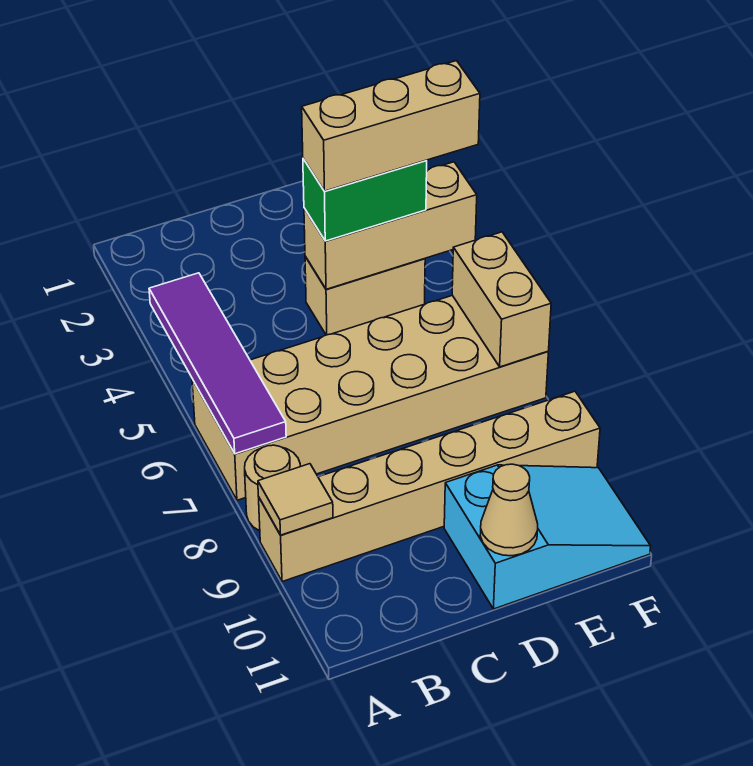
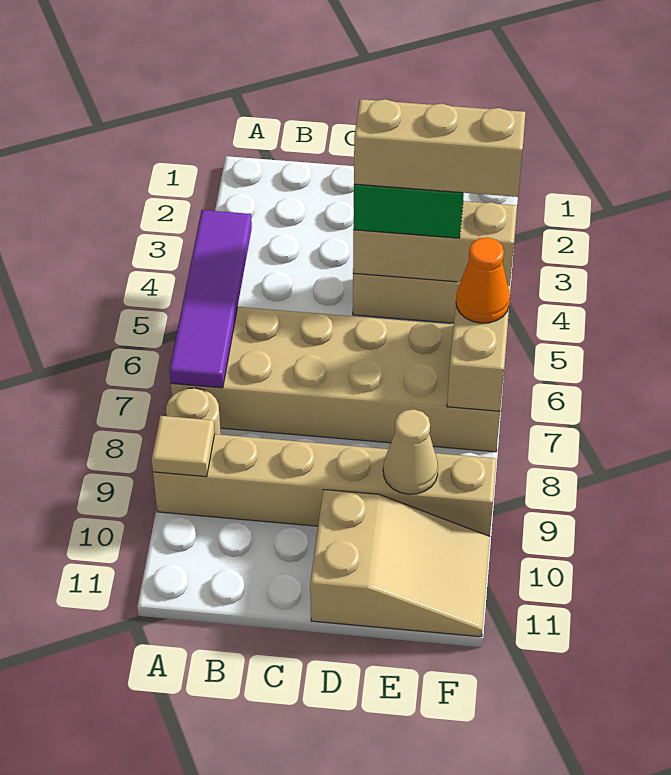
cyan slope D10:F11 level 1 top D -> tan slope D10:F11 level 1 top D
tan cone D11 level 2 -> tan cone E9 level 2
none -> orange cone F6 level 3

